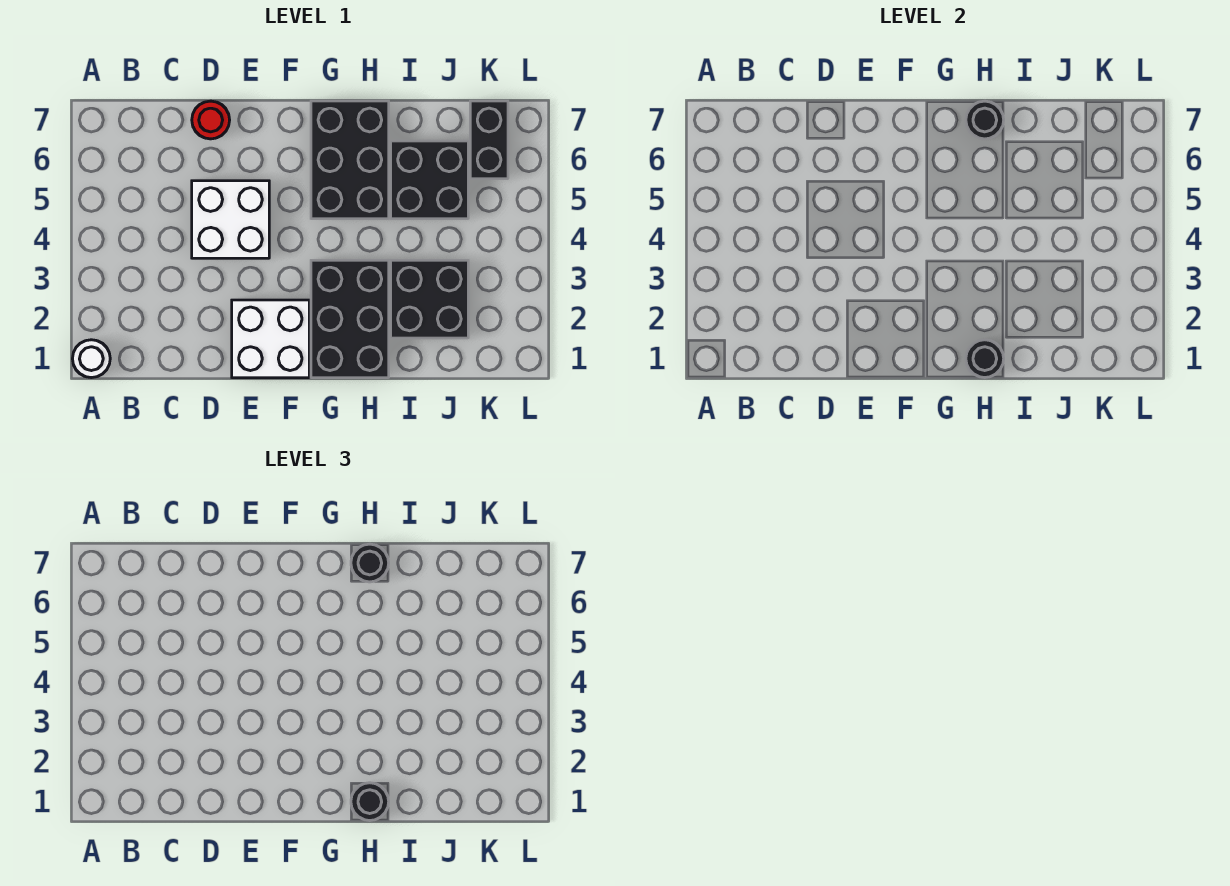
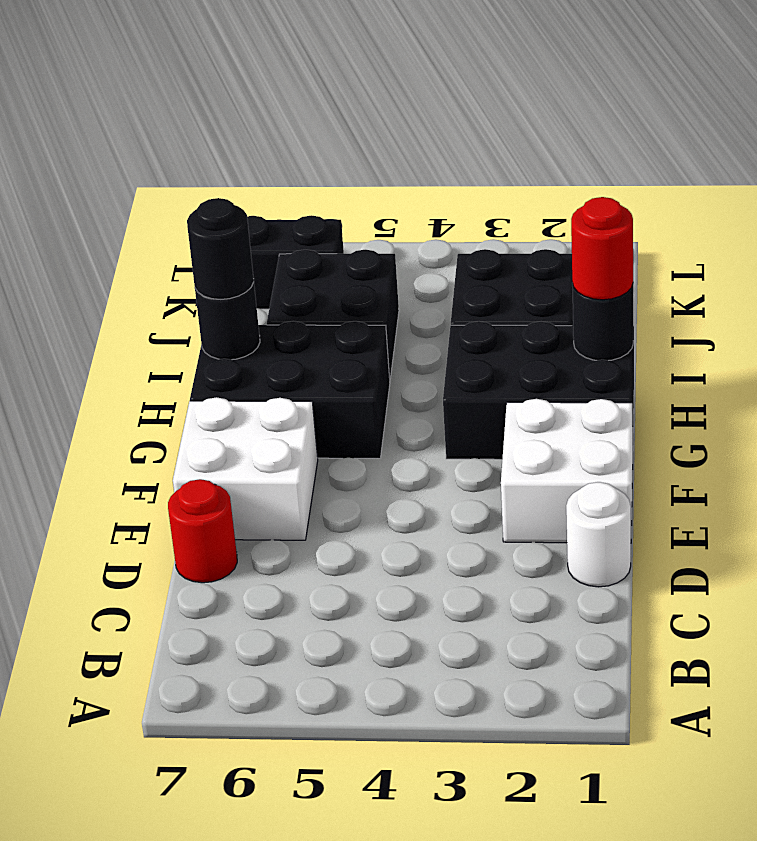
white round brick A1 level 1 -> white round brick D1 level 1
white brick D4:E5 level 1 -> white brick E6:F7 level 1
black round brick H1 level 3 -> red round brick H1 level 3

